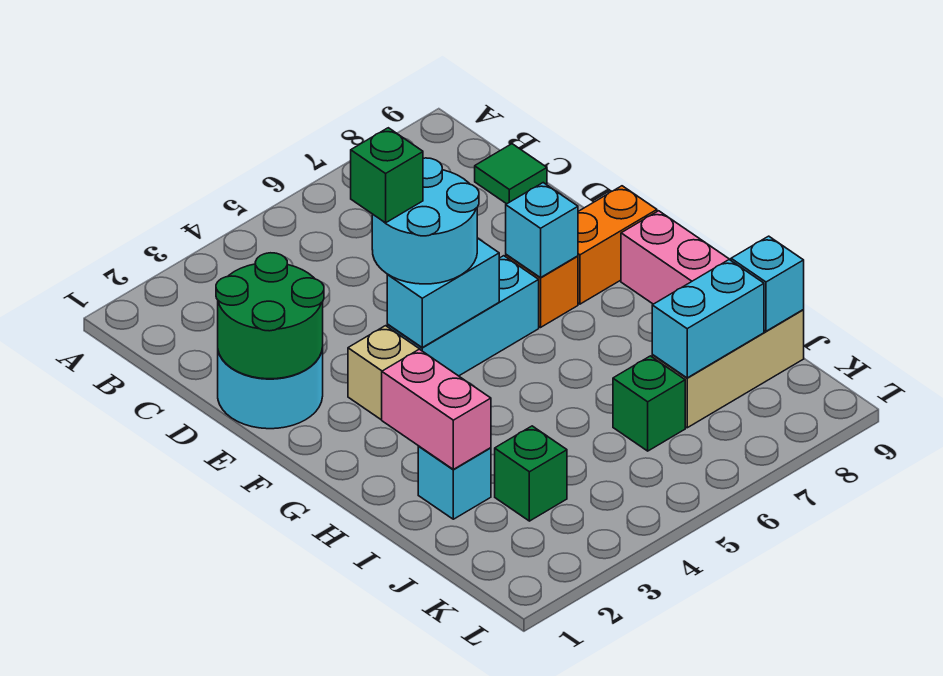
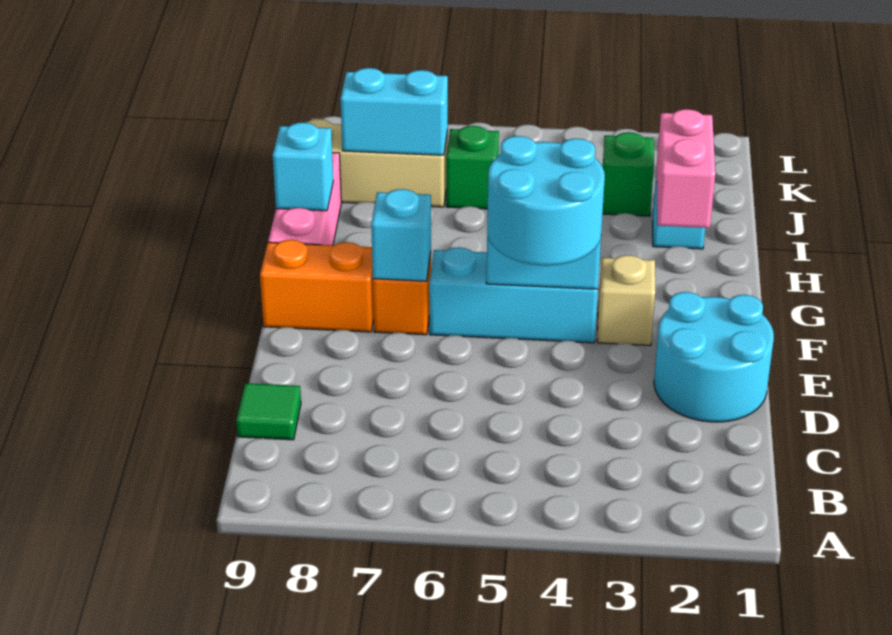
green round brick D1:E2 level 2 -> none
green brick E4 level 4 -> none
cyan brick J9 level 2 -> cyan brick H9 level 2

